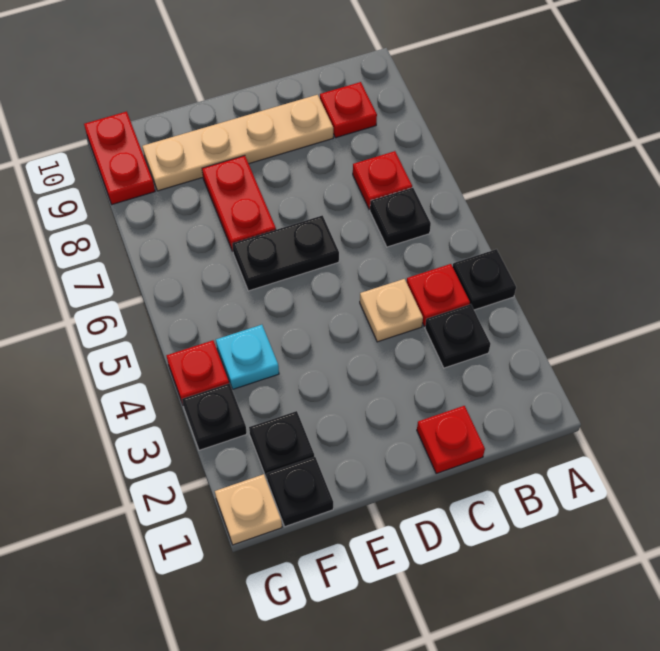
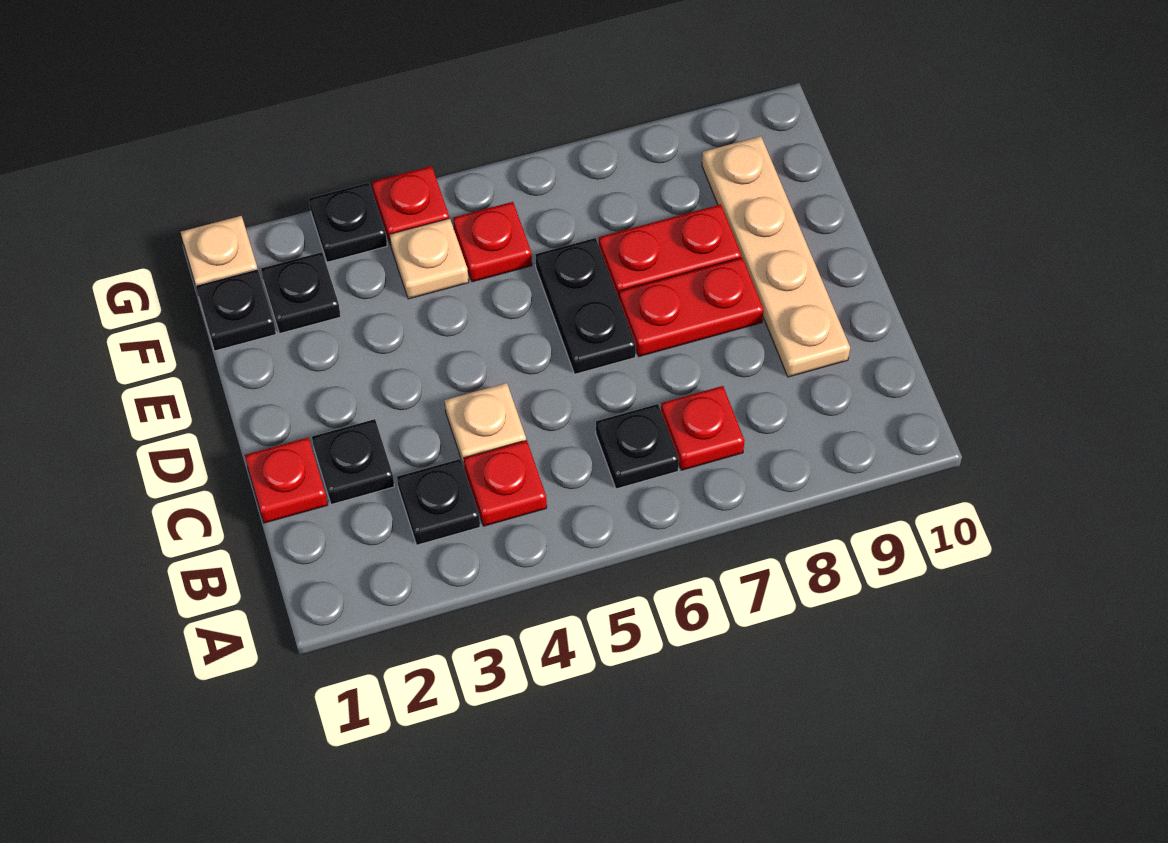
black plate A4 level 1 -> black plate C2 level 1
red plate B9 level 1 -> red plate F5 level 1
cyan plate F4 level 1 -> tan plate F4 level 1
red plate G9:G10 level 1 -> red plate D7:D8 level 1

